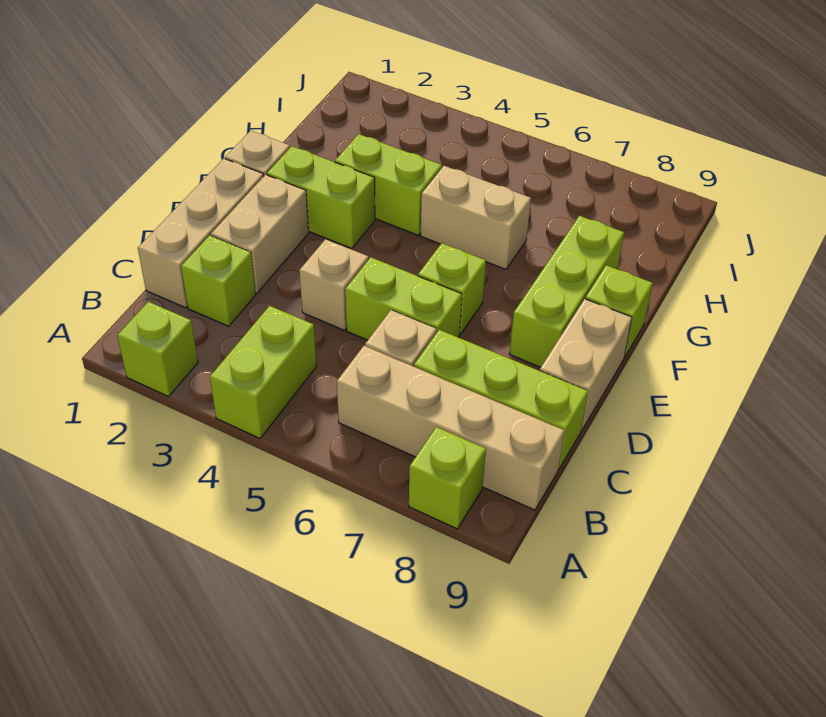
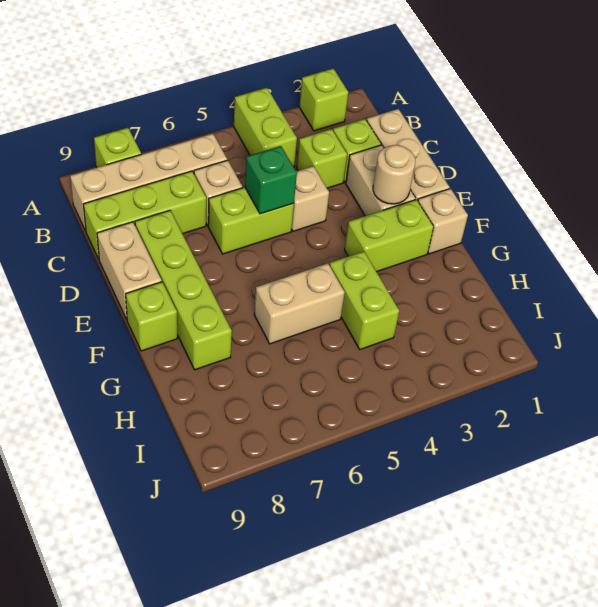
none -> green brick D5 level 2
none -> tan round brick E2 level 2
lime brick E6 level 1 -> lime brick C3 level 1
lime brick E8:G8 level 1 -> lime brick D8:G8 level 1
lime brick G3:G4 level 1 -> lime brick G4:H4 level 1

